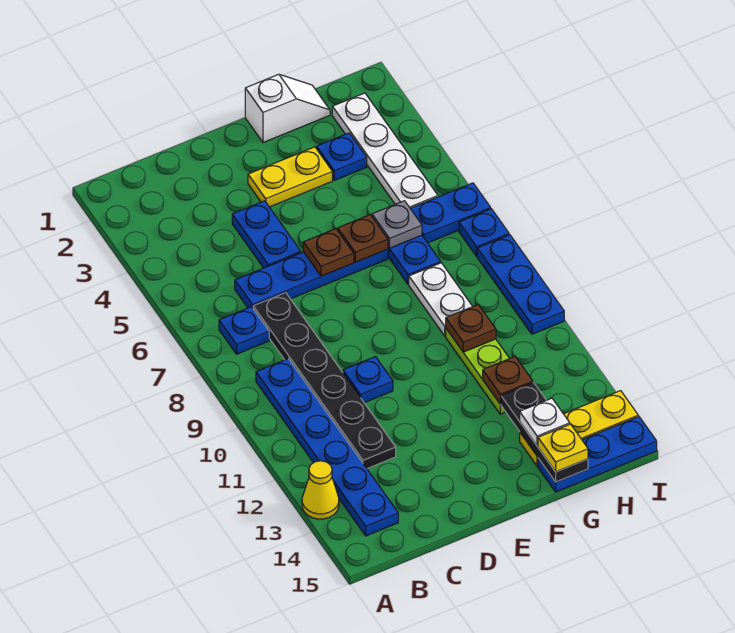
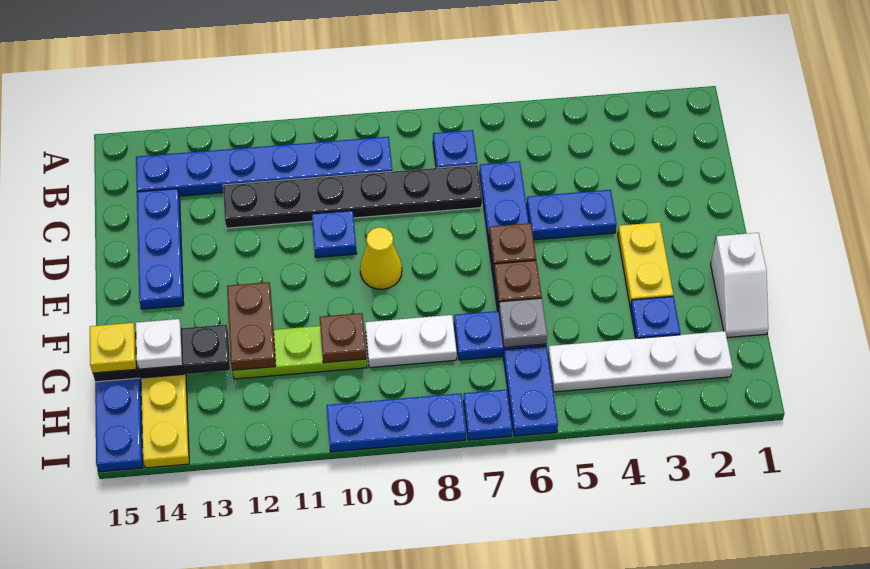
yellow cone A13 level 1 -> yellow cone E9 level 1
none -> blue plate C14:E14 level 1
brown plate G12 level 2 -> brown plate F12:G12 level 2

